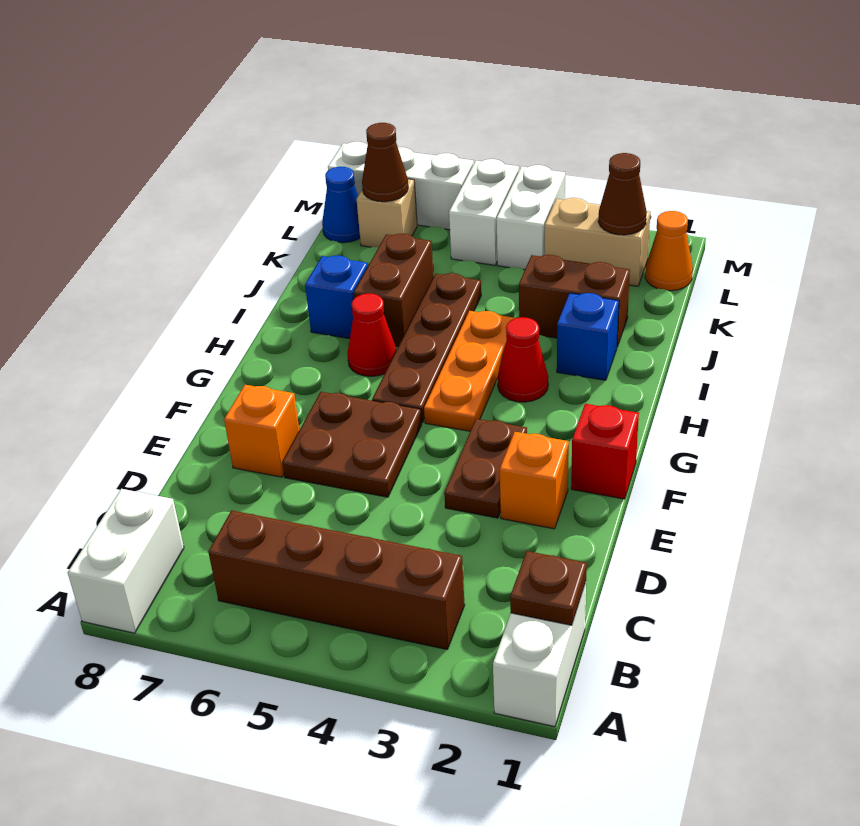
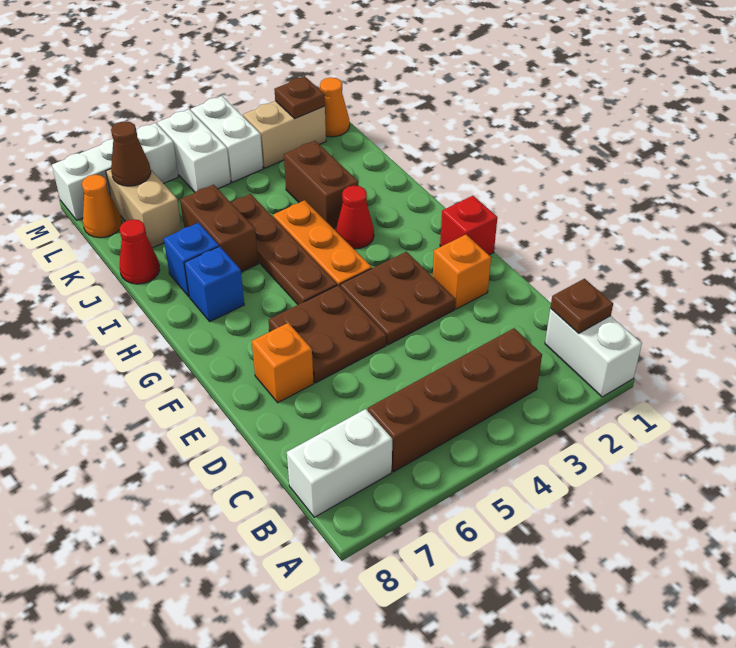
white brick A8:B8 level 1 -> white brick B7:B8 level 1
brown plate E3:F3 level 1 -> brown plate E3:F4 level 1
red cone H6 level 1 -> red cone J8 level 1
blue brick I2 level 1 -> blue brick H7 level 1
brown brick J2:J3 level 1 -> brown brick I3:J3 level 1
brown cone L2 level 2 -> brown plate L2 level 2
tan brick L7 level 1 -> tan brick K7:L7 level 1
blue cone L8 level 1 -> orange cone L8 level 1

